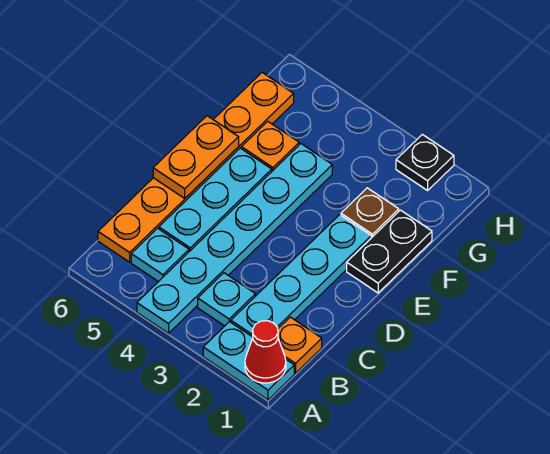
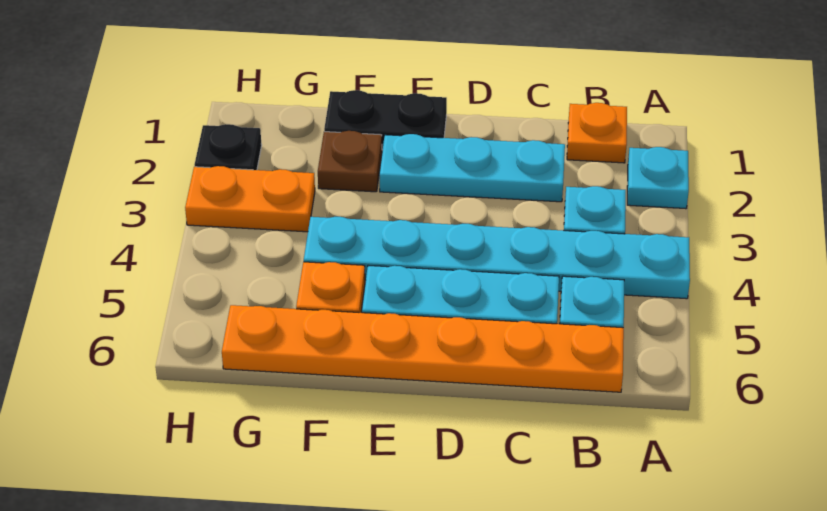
cyan plate A1:A2 level 1 -> cyan plate A2 level 1
red cone A1 level 2 -> none
cyan plate B2:E2 level 1 -> cyan plate C2:E2 level 1
orange plate D6:E6 level 2 -> orange plate G3:H3 level 1

